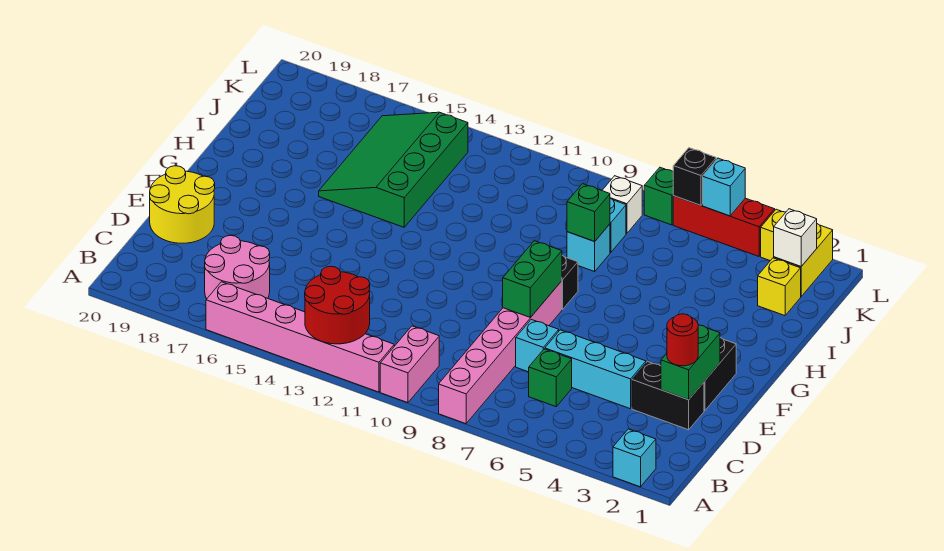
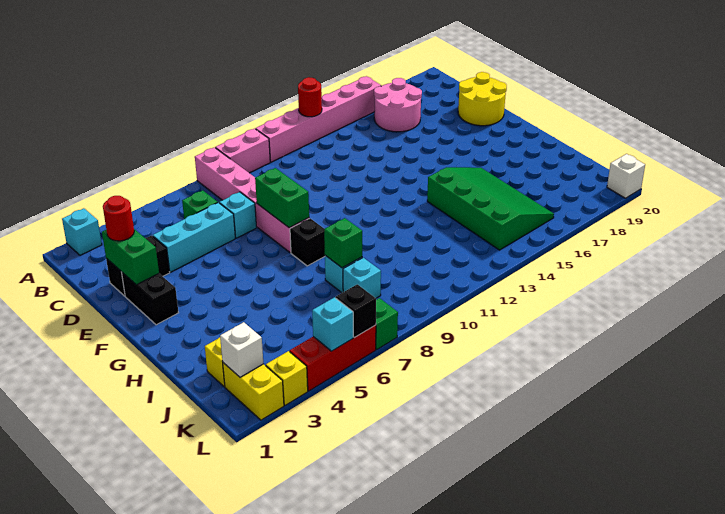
pink brick A10:B10 level 1 -> pink brick A9:A10 level 1
red round brick A12:B13 level 2 -> red round brick A13 level 2
white brick K8 level 1 -> white brick L20 level 1

